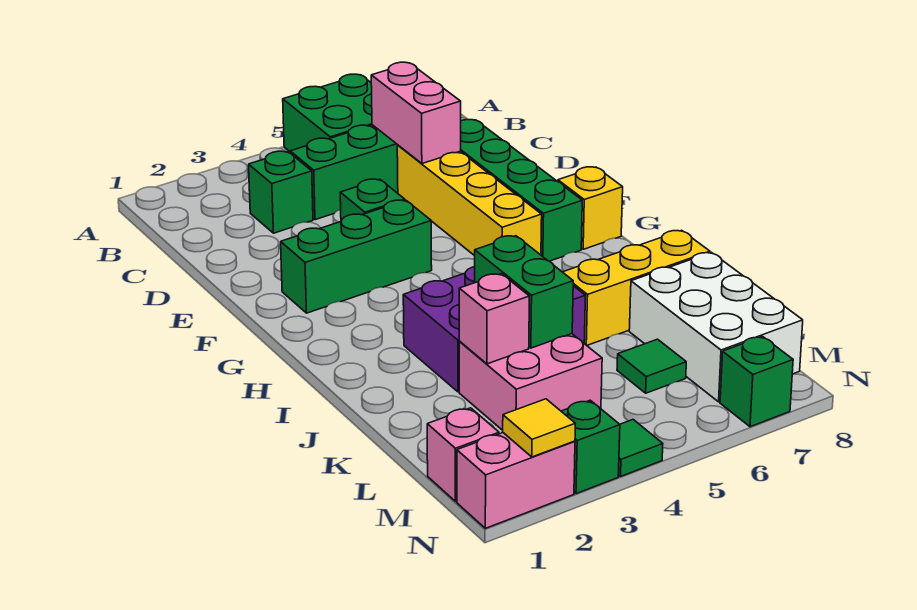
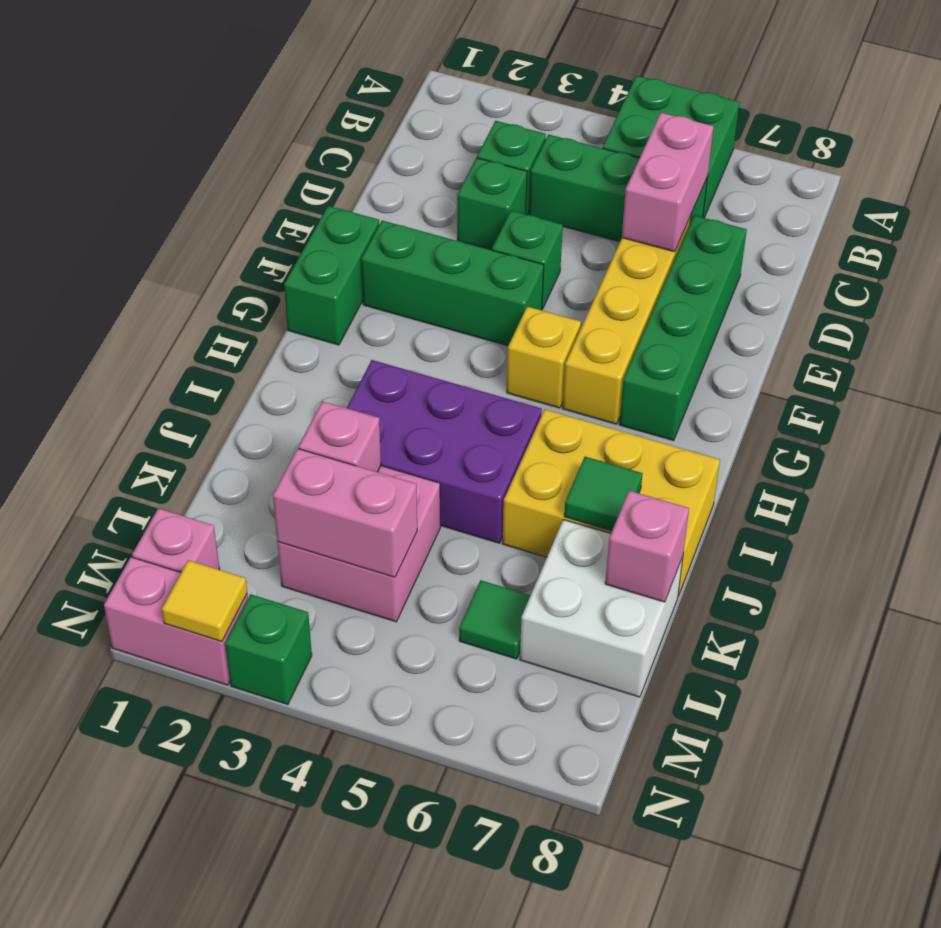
yellow brick G8 level 1 -> yellow brick G5 level 1
green brick J4:K4 level 2 -> green brick F1:G1 level 1
yellow brick J6:J8 level 1 -> yellow brick I6:J8 level 1
white brick K7:M8 level 1 -> white brick K7:L8 level 1
none -> pink brick K8 level 2
none -> pink brick L3:L4 level 2
green tile N4 level 1 -> green tile J7 level 2
green brick N7 level 1 -> green brick D3 level 1

